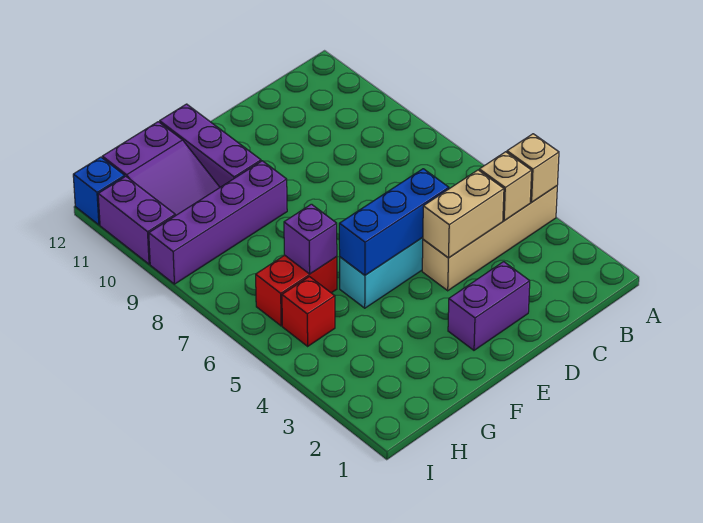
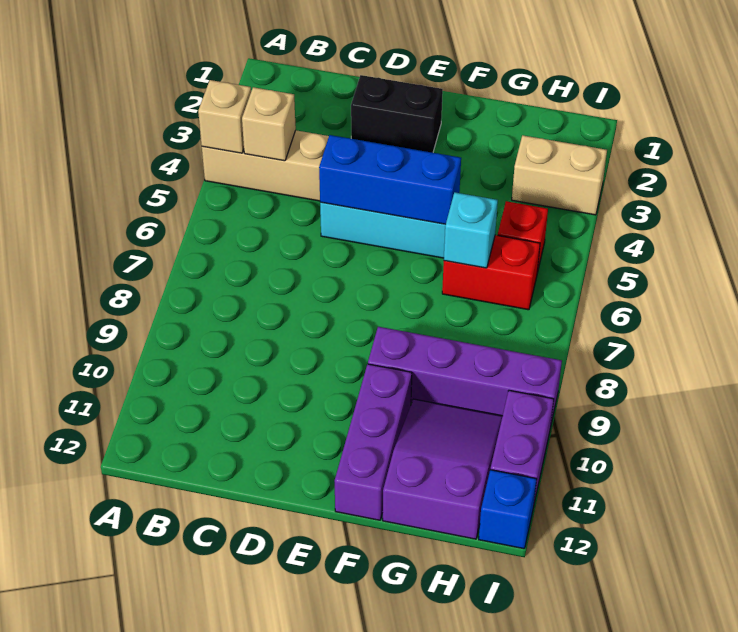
tan brick C4:D4 level 2 -> tan brick H3:I3 level 1
purple brick D2:E2 level 1 -> black brick D2:E2 level 1
purple brick G6 level 2 -> cyan brick G6 level 2

